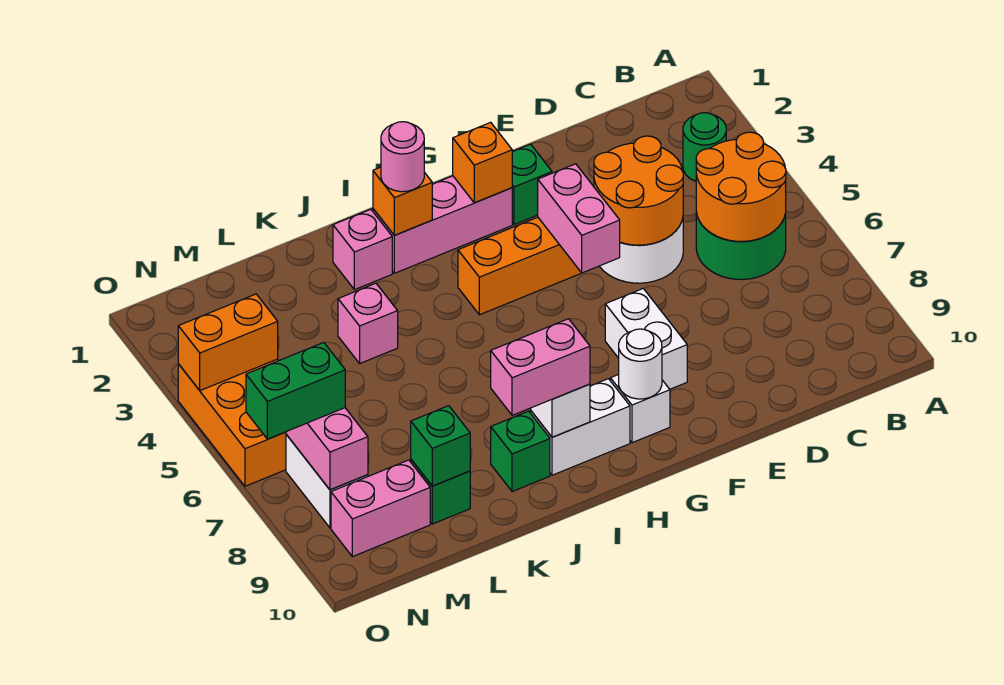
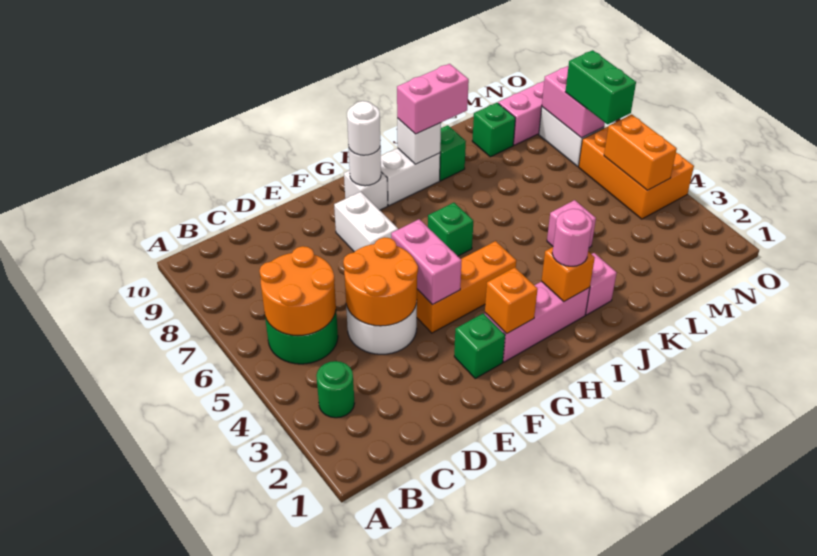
none -> white round brick G9 level 3
green brick L9 level 2 -> green brick H6 level 1
orange brick N4:O4 level 2 -> orange brick N4:N5 level 2
green brick N7:O7 level 3 -> green brick N6:N7 level 3

